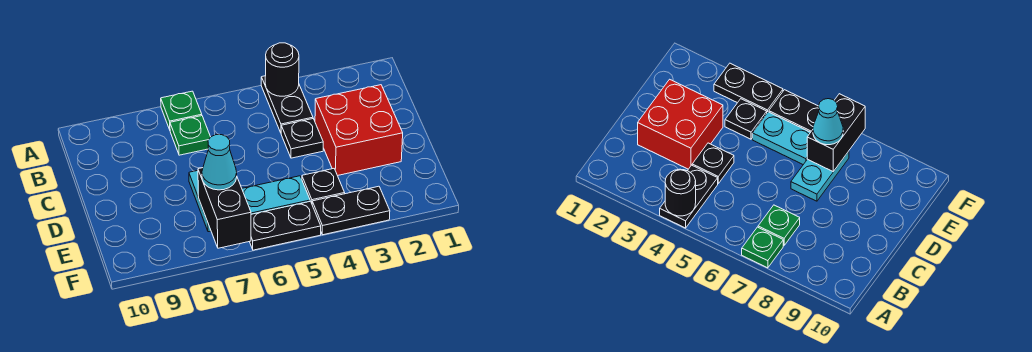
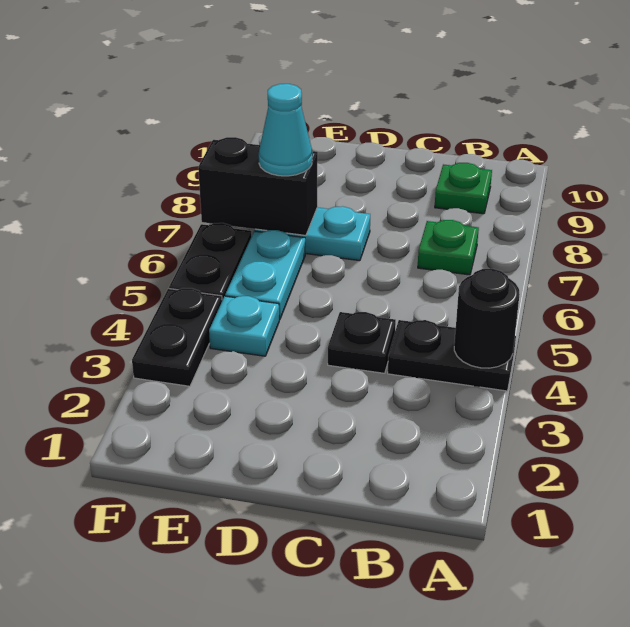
green plate A7 level 1 -> green plate B9 level 1
red brick C2:D3 level 1 -> none
black plate E4 level 1 -> cyan plate E4 level 1

